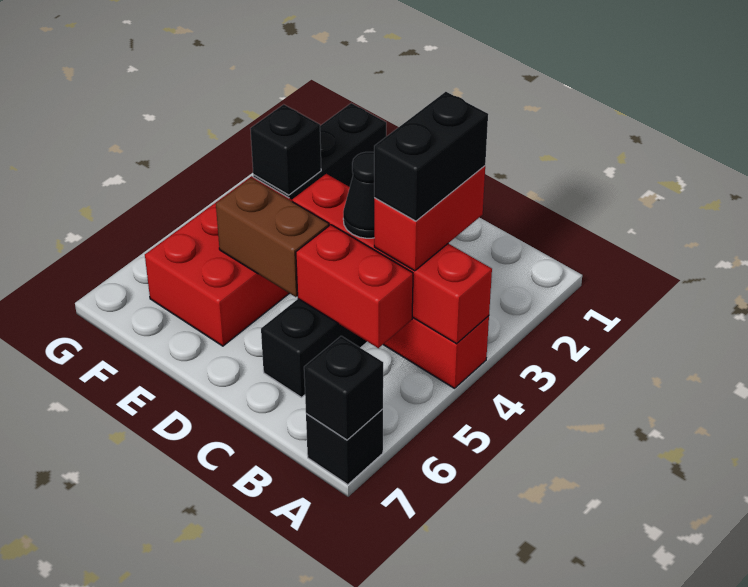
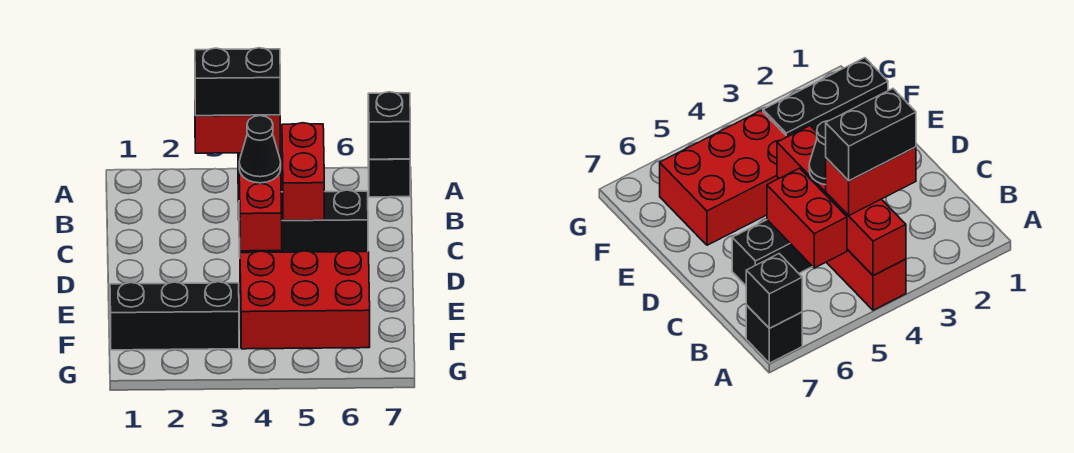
brown brick D5:E5 level 2 -> none
black brick F3 level 2 -> none

